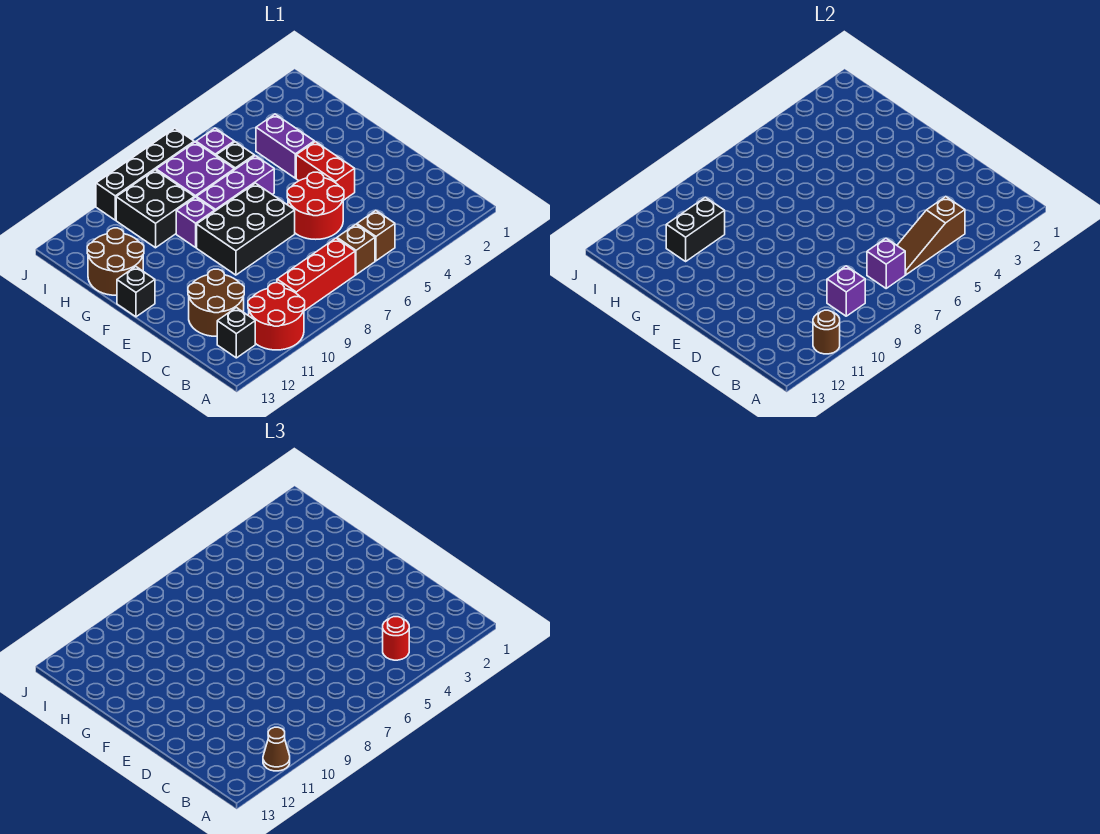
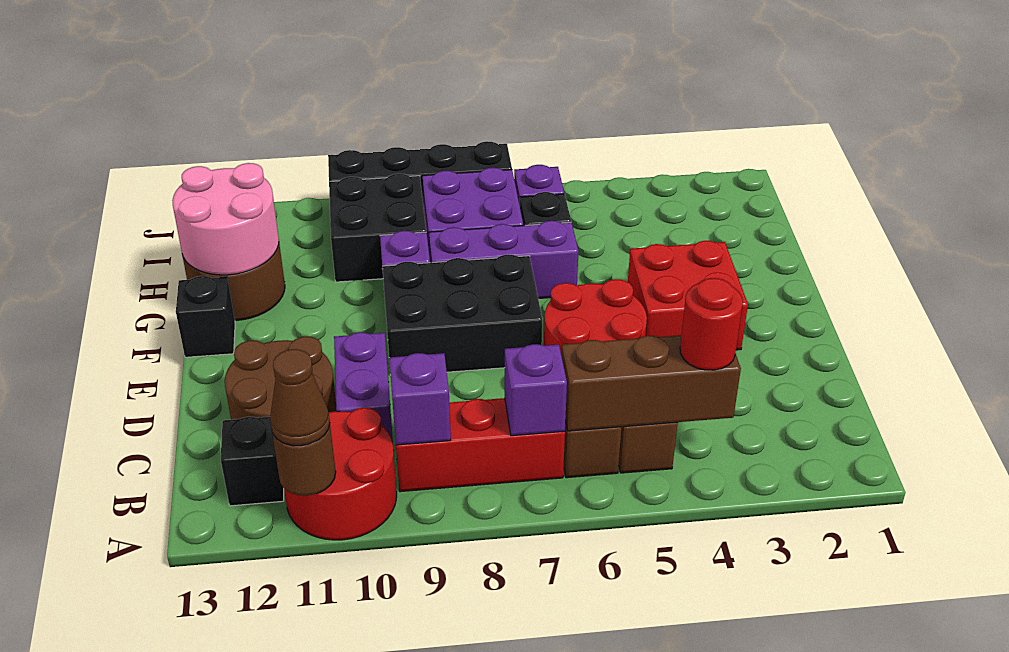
brown slope B4:B6 level 2 top 4 -> brown brick B4:B6 level 2
red brick E4:F4 level 1 -> red brick E3:F4 level 1
purple brick G4:H4 level 1 -> purple brick C10:D10 level 1
none -> pink round brick G12:H13 level 2
black brick H10:H11 level 2 -> none

